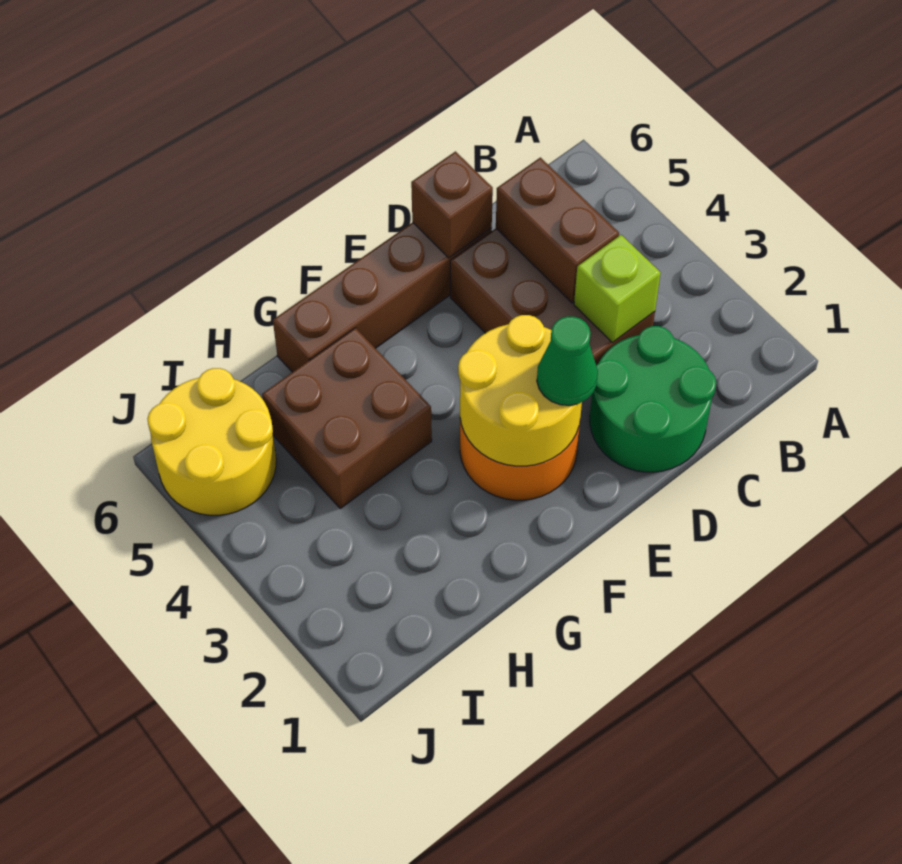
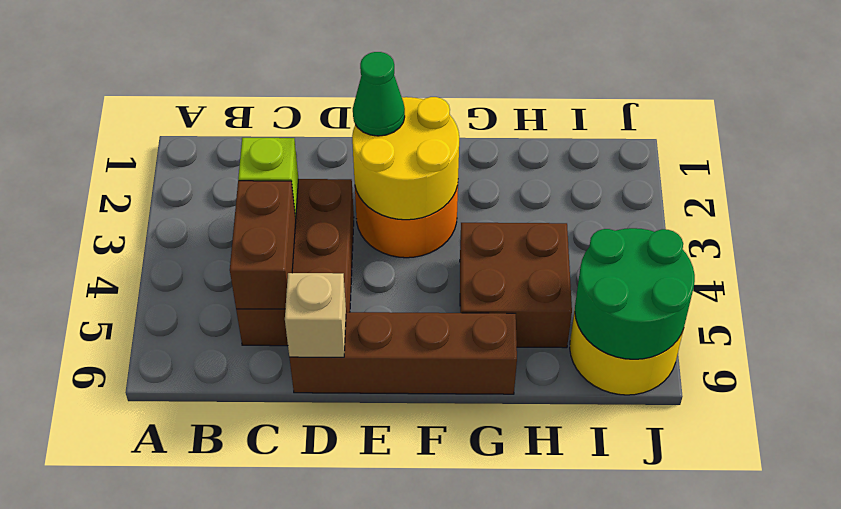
green round brick C1:D2 level 1 -> green round brick I5:J6 level 2
brown brick D6 level 2 -> tan brick D6 level 2

